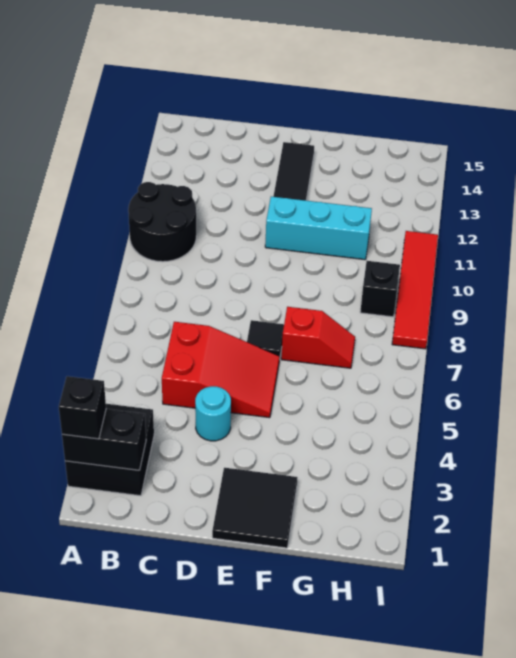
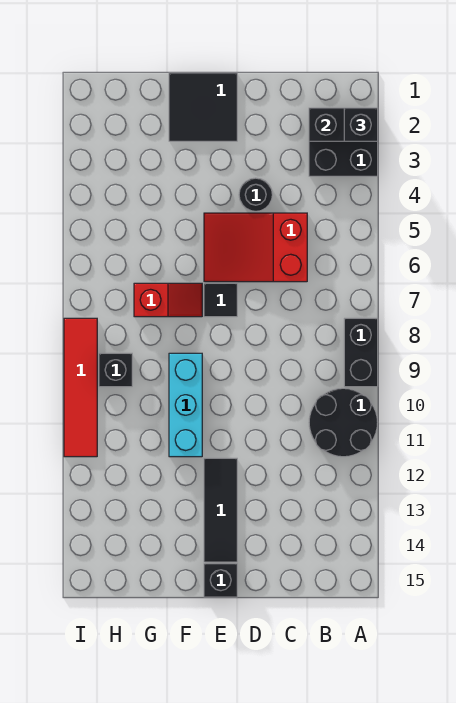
none -> black brick A8:A9 level 1
cyan round brick D4 level 1 -> black round brick D4 level 1
cyan brick E11:G11 level 1 -> cyan brick F9:F11 level 1
none -> black brick E15 level 1
red slope F7:G7 level 1 top F -> red slope F7:G7 level 1 top G

